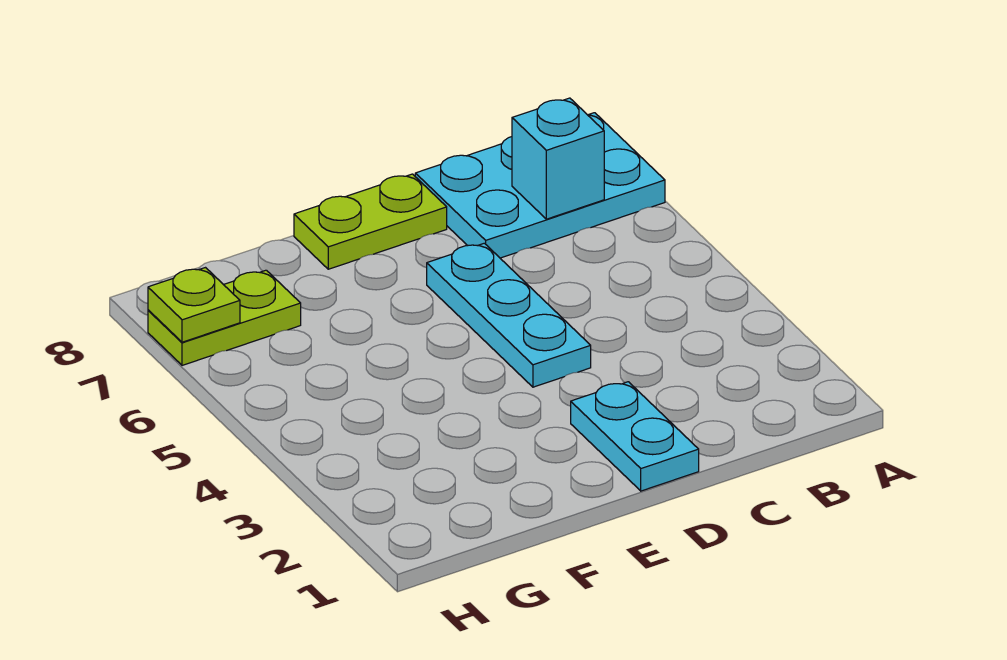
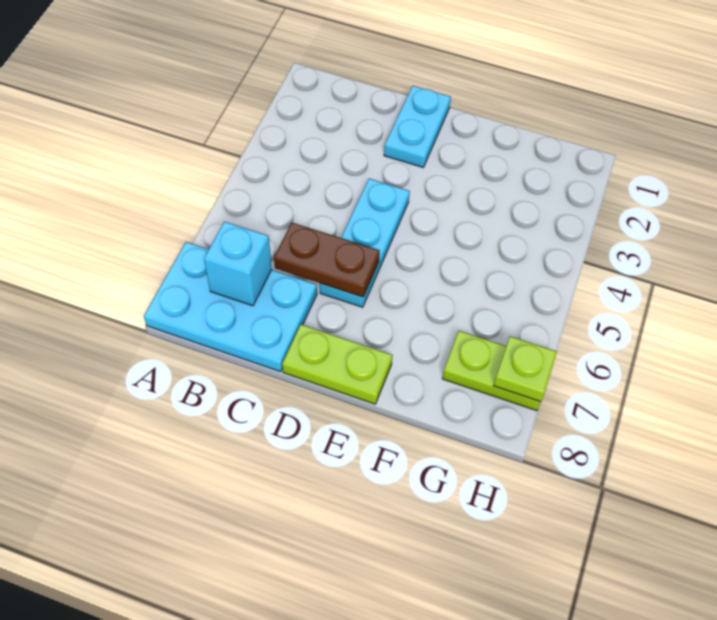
none -> brown plate C6:D6 level 2

